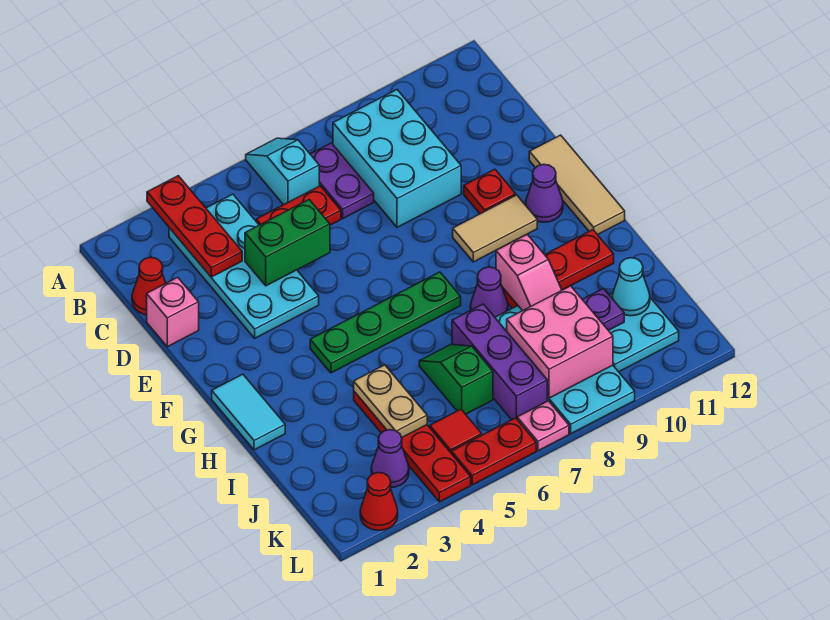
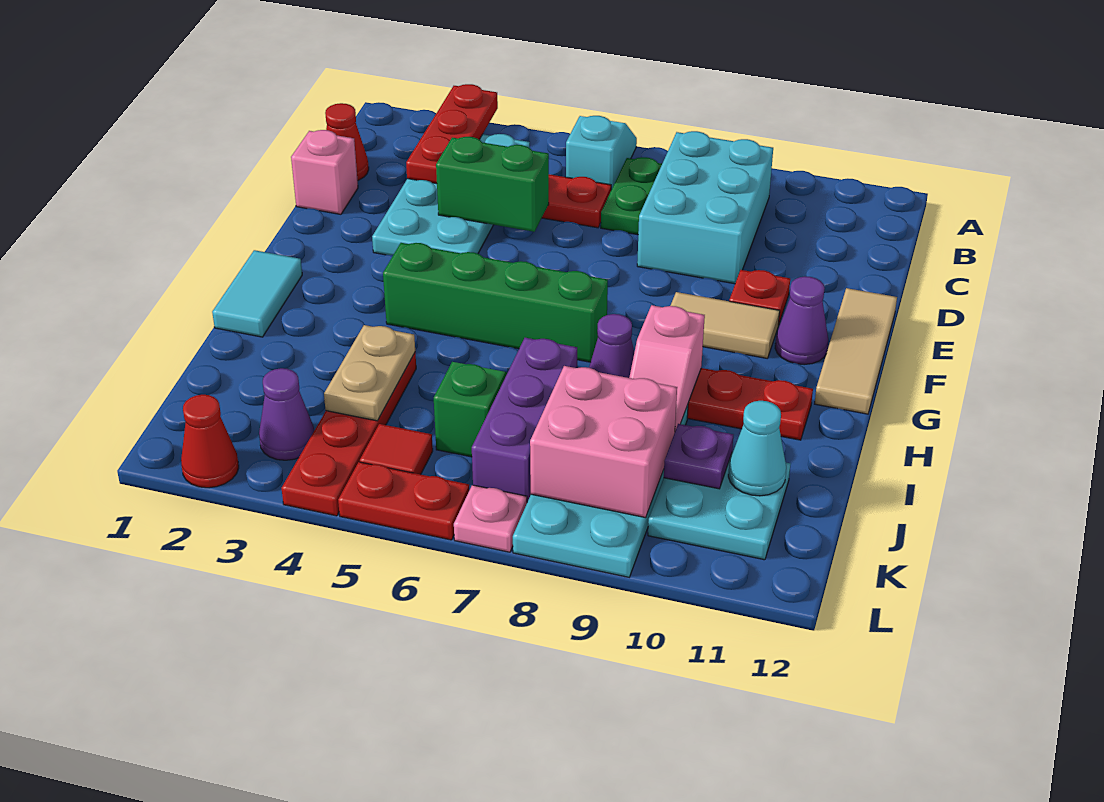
purple plate B7:C7 level 1 -> green plate B7:C7 level 1
green plate G4:G7 level 1 -> green brick G4:G7 level 1

